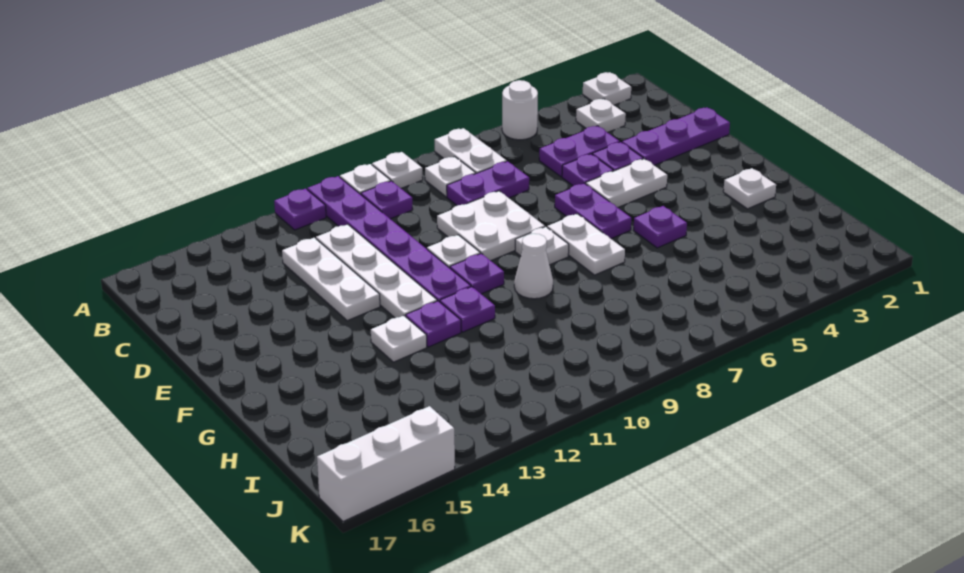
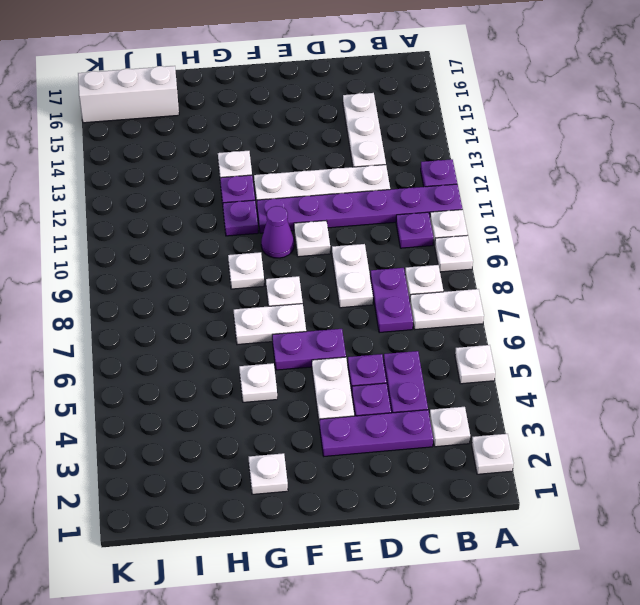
white round brick A5 level 1 -> white plate A5 level 1
white plate C13:E13 level 1 -> white plate C13:C15 level 1
purple plate D1:D3 level 1 -> purple plate C3:E3 level 1
white plate D8:E9 level 1 -> white plate D8:D9 level 1
purple plate F10 level 1 -> purple cone F10 level 1
purple plate G5 level 1 -> white plate G5 level 1
white cone G9 level 1 -> white plate G9 level 1
white brick K15:K17 level 1 -> white brick I16:K16 level 1

